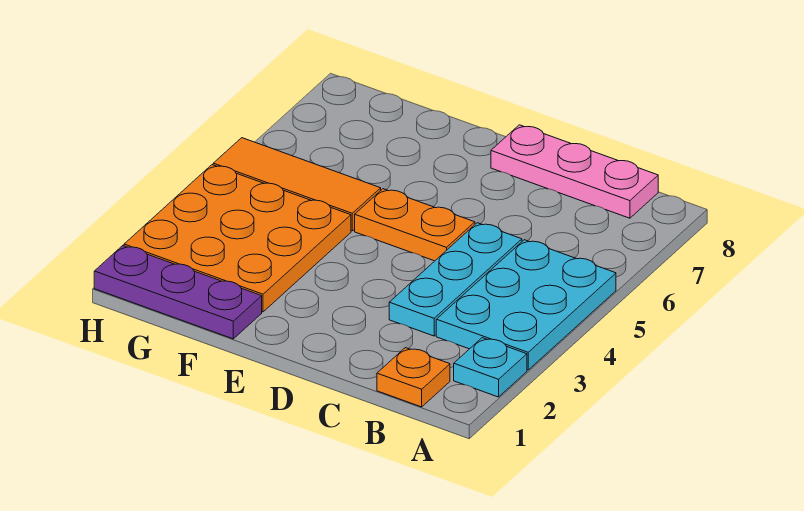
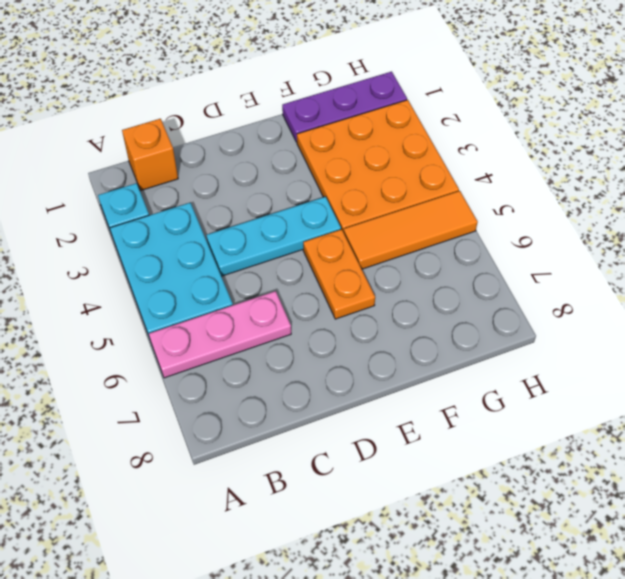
orange plate B1 level 1 -> orange brick B1 level 1
pink plate B8:D8 level 1 -> pink plate A6:C6 level 1
cyan plate C3:C5 level 1 -> cyan plate C4:E4 level 1
orange plate D5:E5 level 1 -> orange plate E5:E6 level 1

